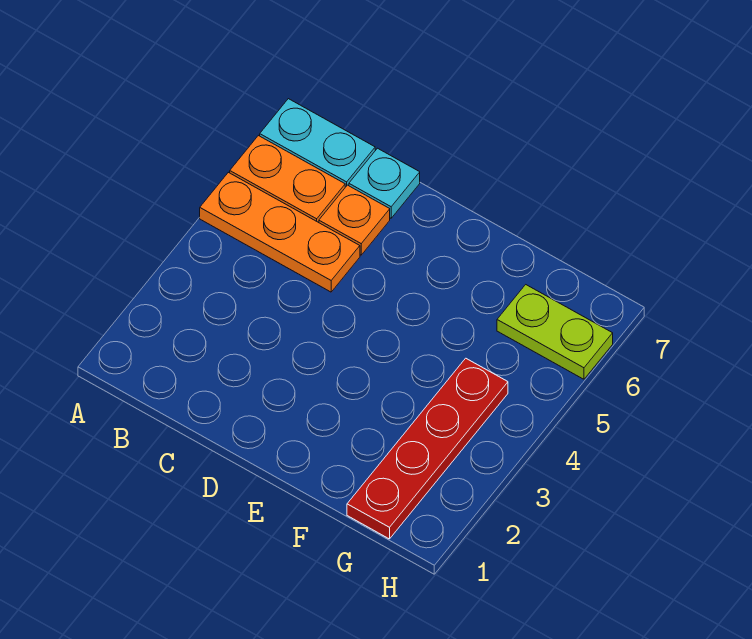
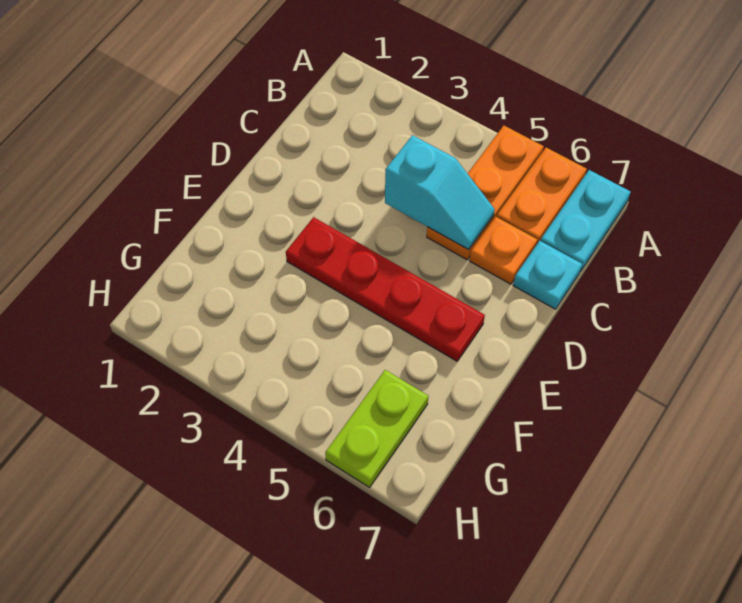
none -> cyan slope C4:C5 level 2 top 4
red plate G1:G4 level 1 -> red plate E3:E6 level 1

